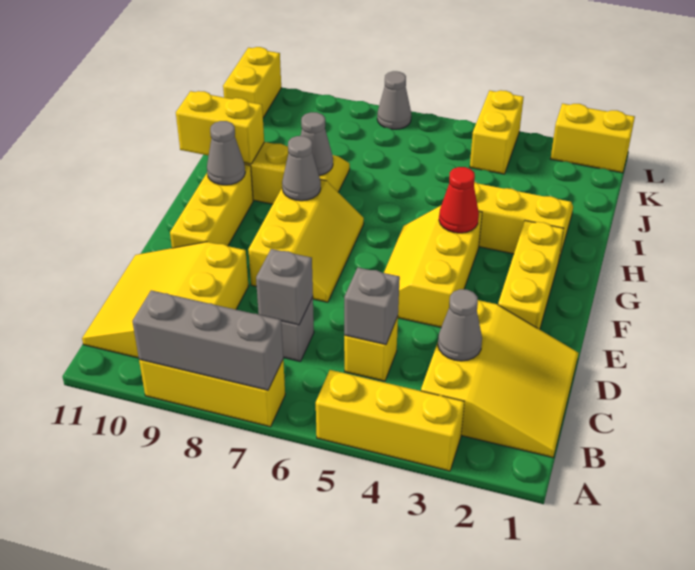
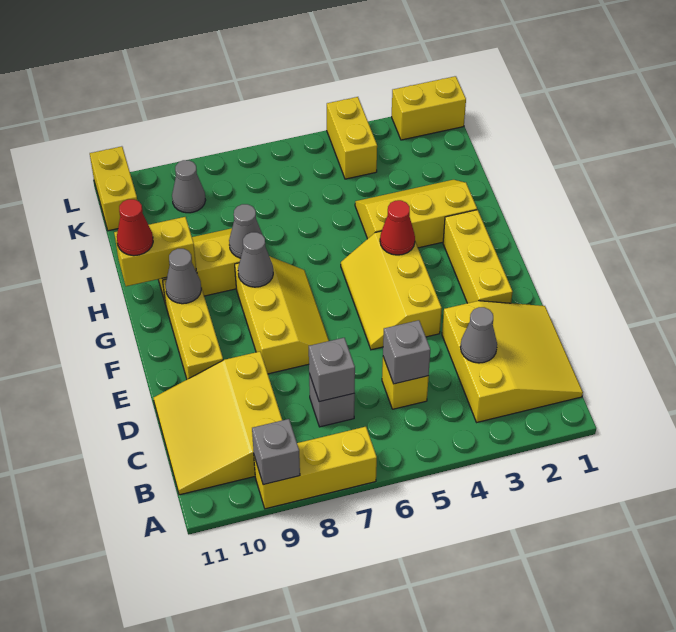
yellow brick A3:A5 level 1 -> none
grey brick A7:A9 level 2 -> grey brick A9 level 2
none -> red cone H11 level 3
grey cone L7 level 1 -> grey cone K9 level 1

